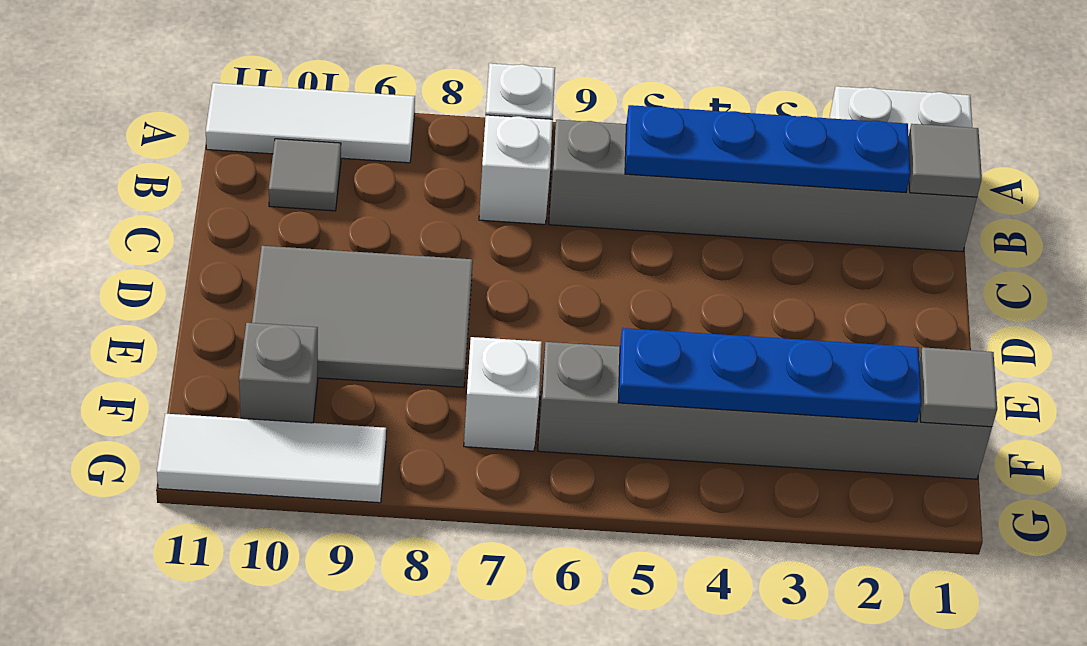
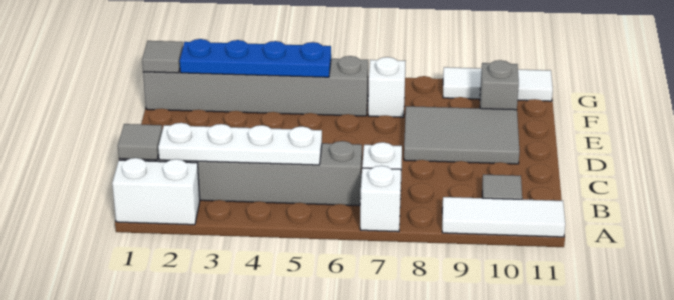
blue plate B2:B5 level 2 -> white plate B2:B5 level 2

